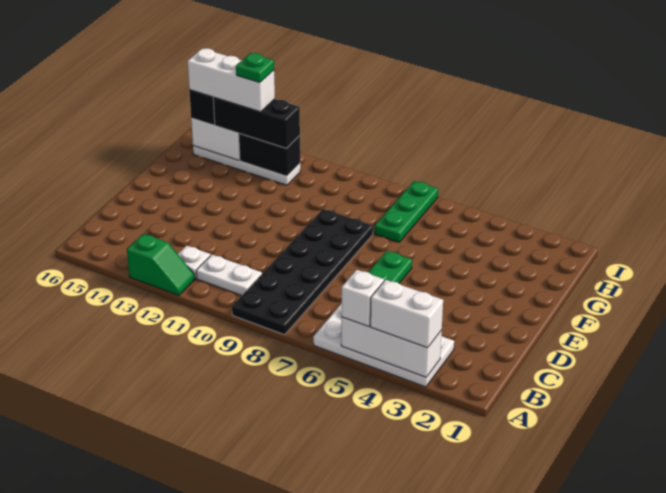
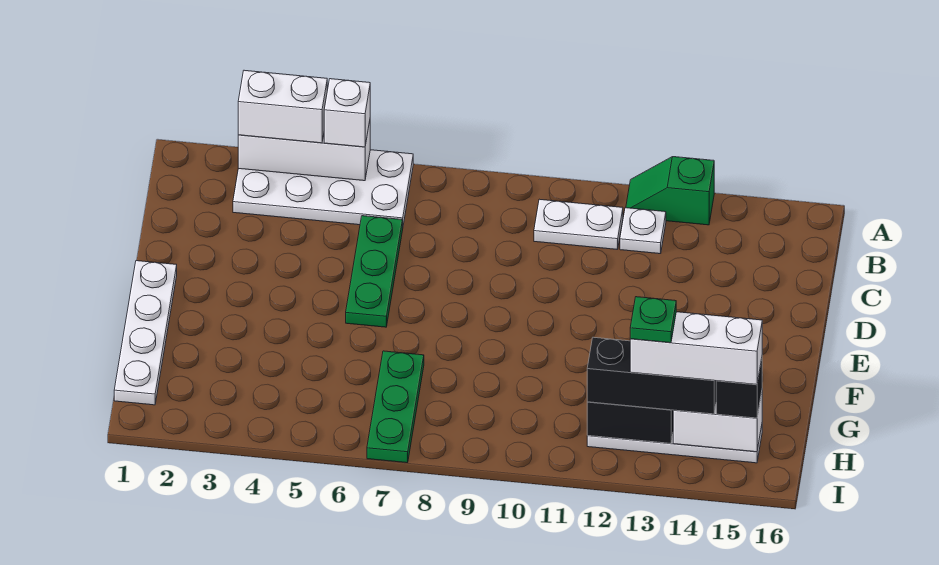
black plate A8:F9 level 1 -> none
none -> white plate E1:H1 level 1

